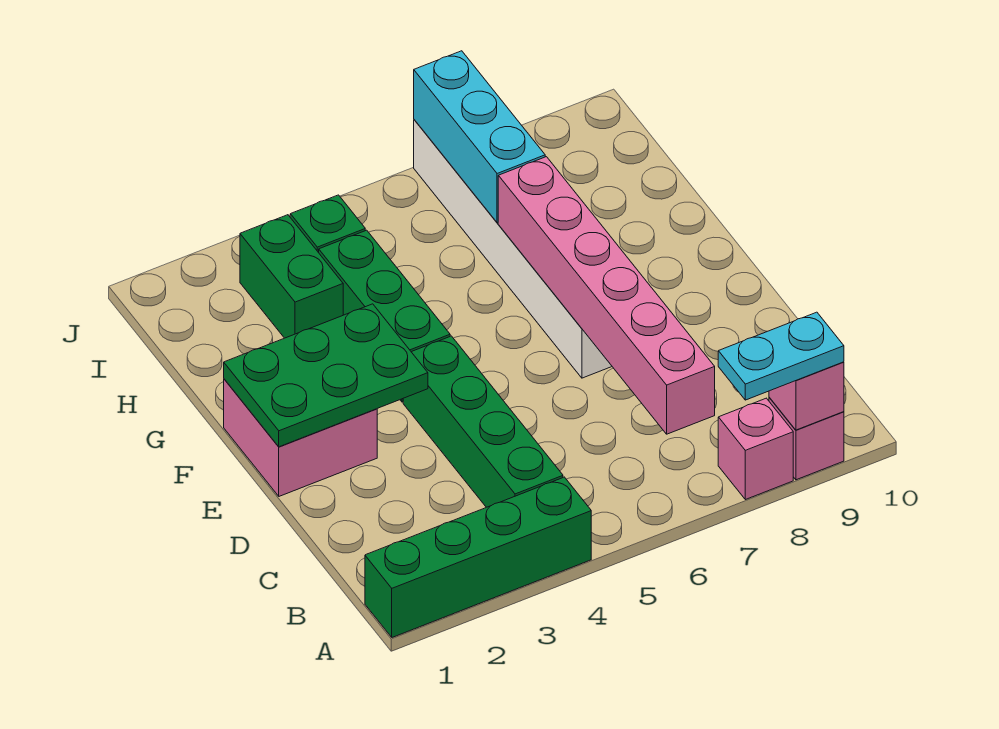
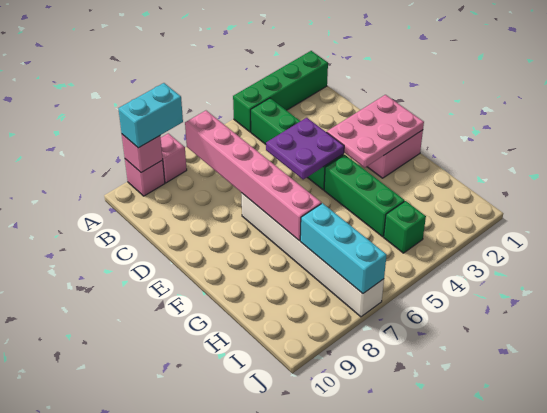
cyan plate A8:A9 level 3 -> cyan brick A8:A9 level 3
none -> purple plate D4:E5 level 2
green plate E1:F3 level 2 -> pink plate E1:F3 level 2
green brick H3:I3 level 1 -> none

